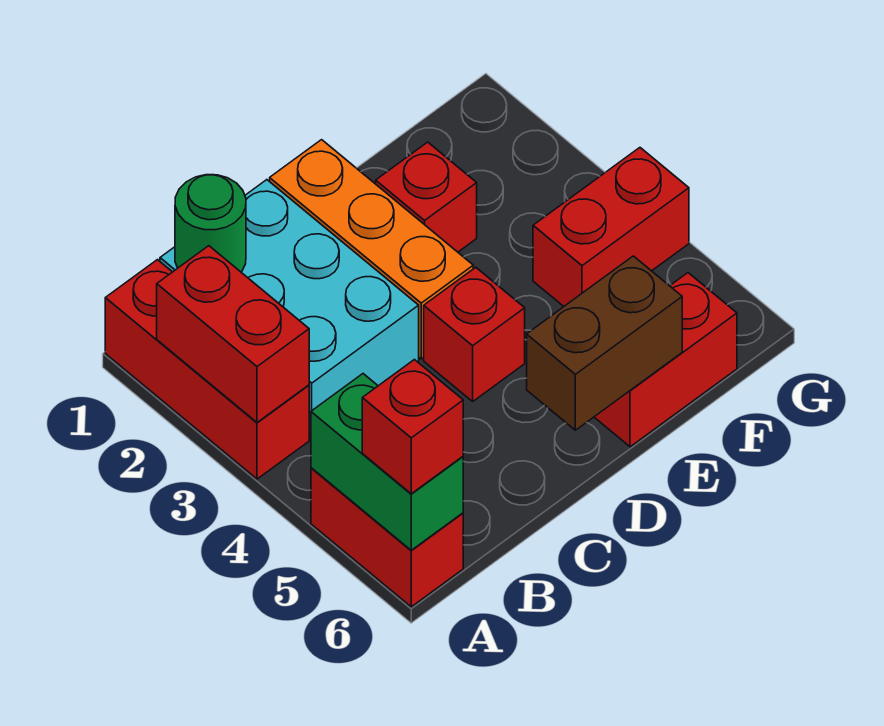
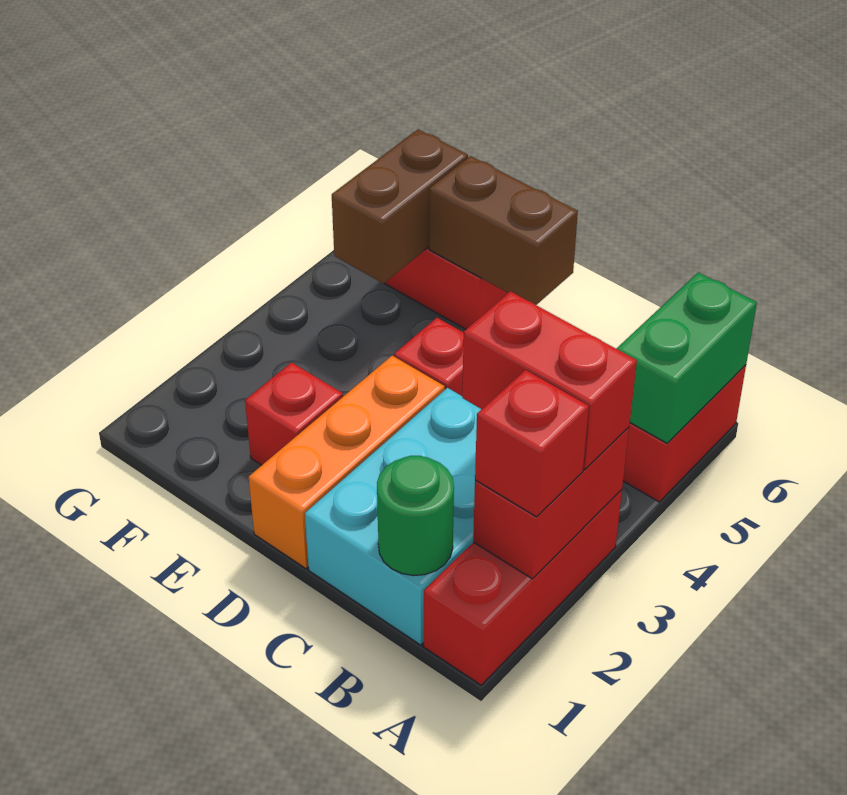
red brick A6 level 3 -> red brick A2 level 3
red brick F4:G4 level 1 -> red brick A3:B3 level 3
none -> brown brick F5:F6 level 2

